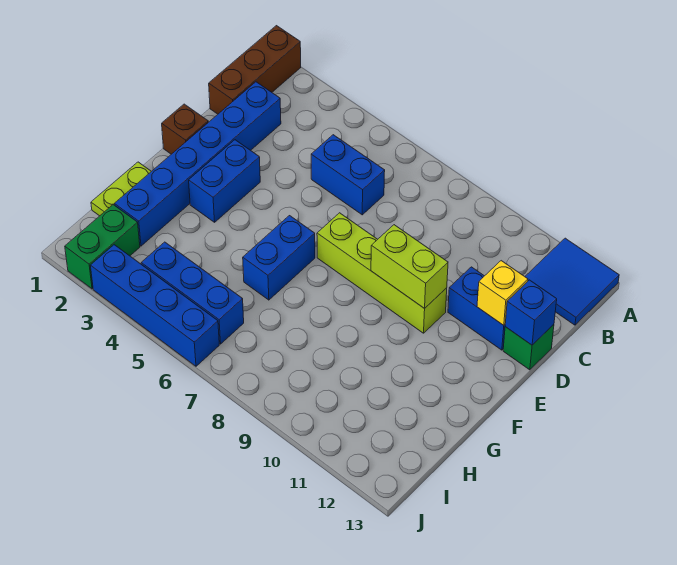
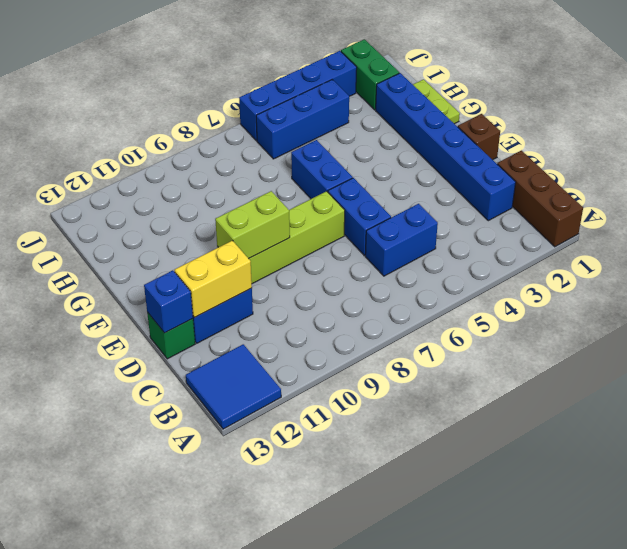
yellow brick D12 level 2 -> yellow brick D11:D12 level 2
blue brick E3:F3 level 1 -> blue brick D6:E6 level 1

